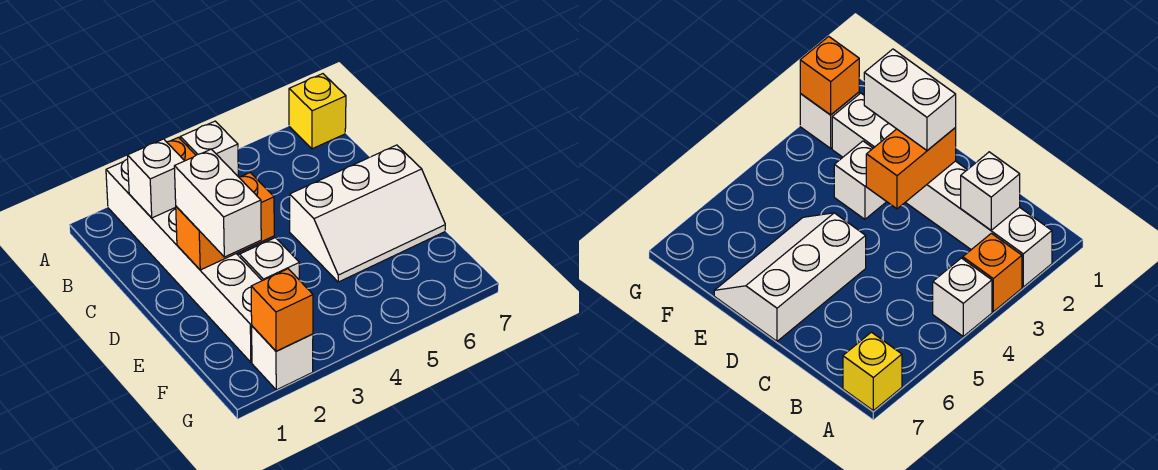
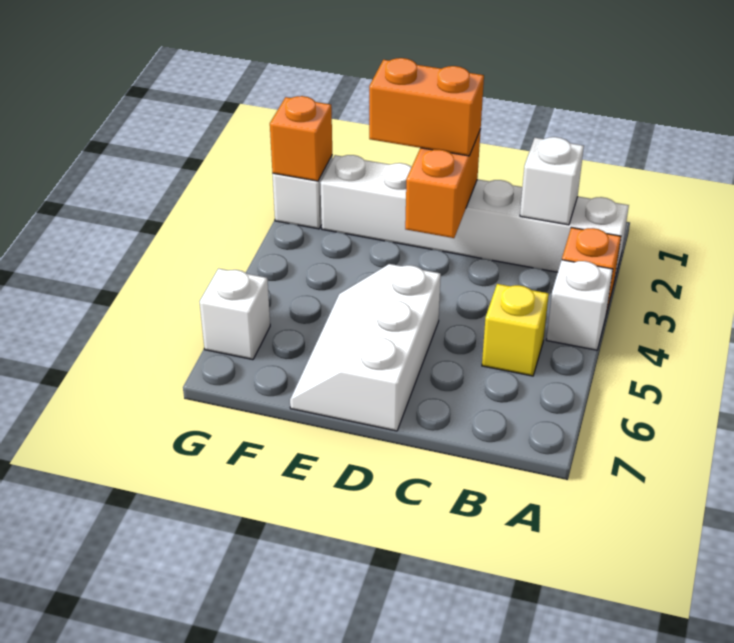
yellow brick A7 level 1 -> yellow brick B5 level 1
white brick D2:E2 level 3 -> orange brick D2:E2 level 3
white brick E3 level 1 -> white brick G6 level 1

